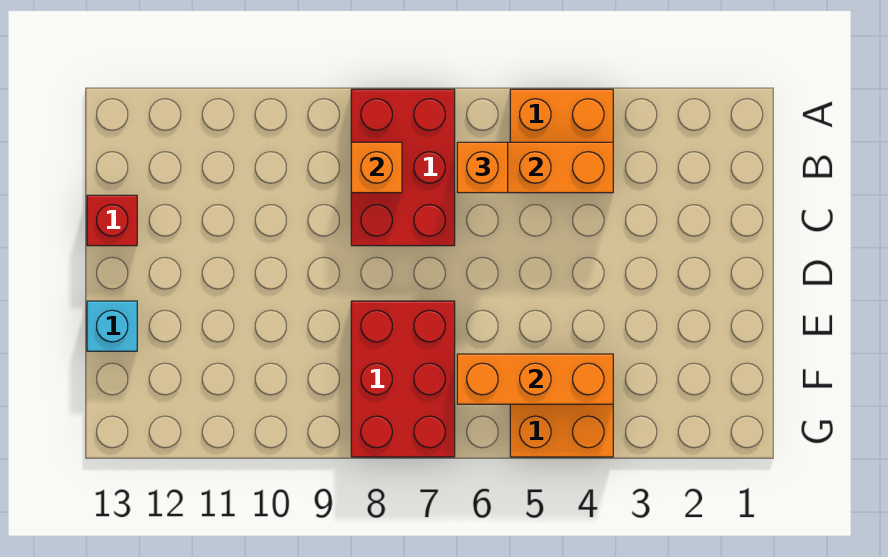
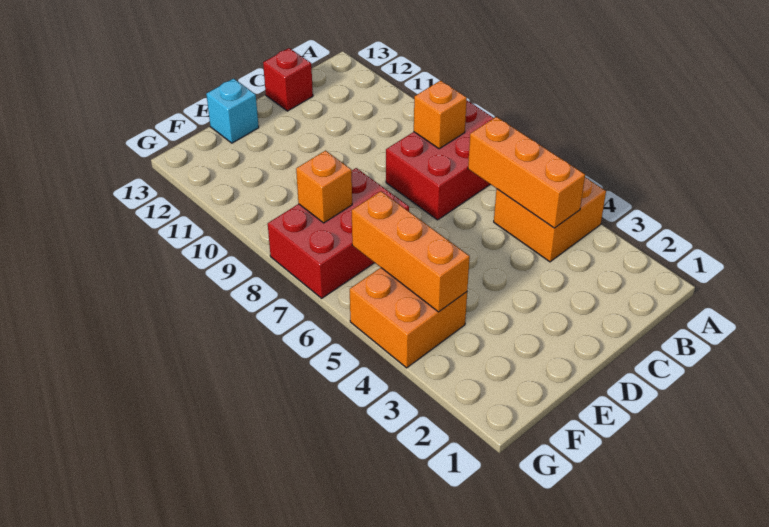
orange brick B6 level 3 -> orange brick F8 level 2

